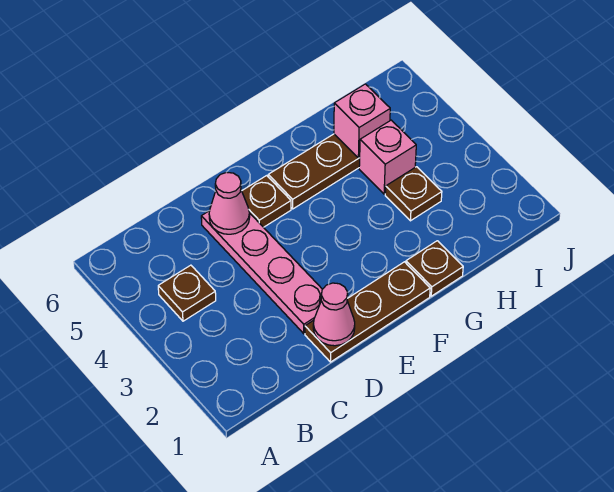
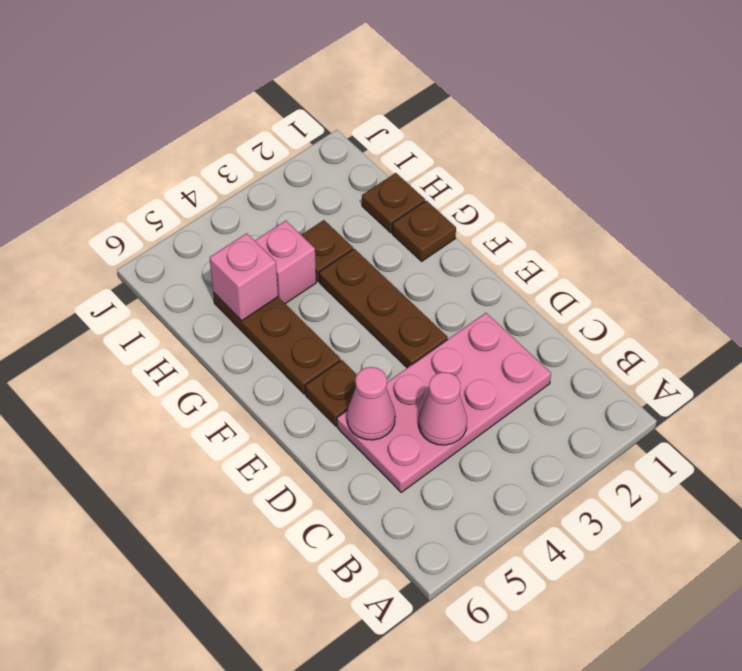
brown plate B4 level 1 -> brown plate H1 level 1
brown plate D1:F1 level 1 -> brown plate E3:G3 level 1
pink cone D1 level 2 -> pink cone C4 level 2
pink plate D2:D5 level 1 -> pink plate C2:D5 level 1

